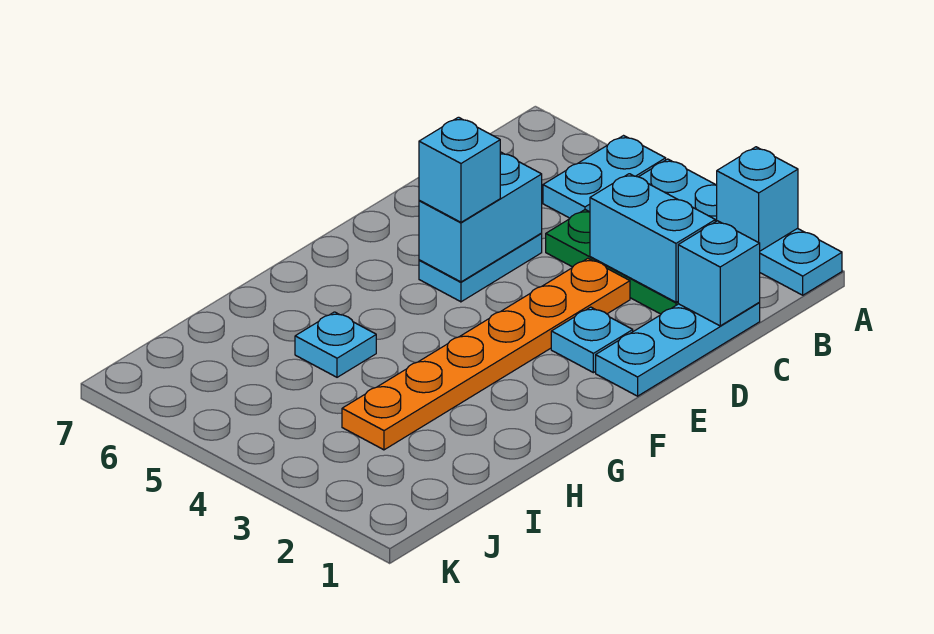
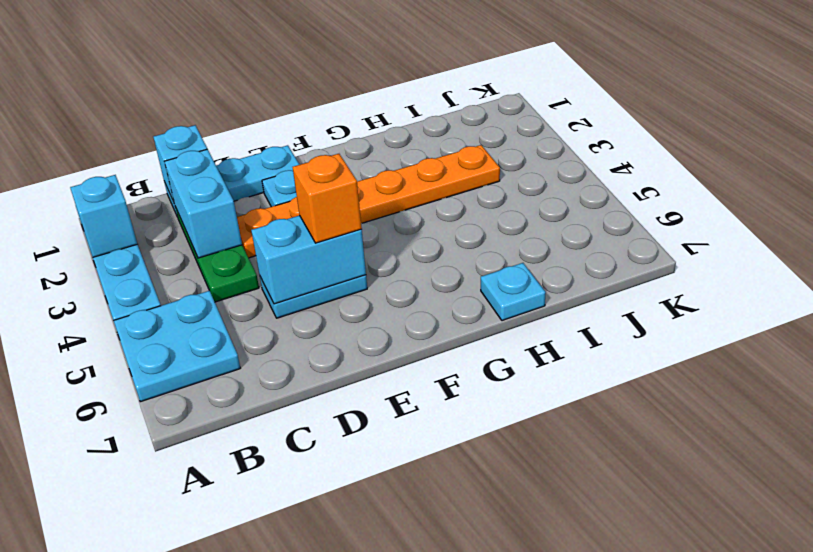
cyan plate A5:B5 level 1 -> cyan plate A5:B6 level 1
cyan brick E5 level 3 -> orange brick E5 level 3
cyan plate H5 level 1 -> cyan plate H7 level 1

